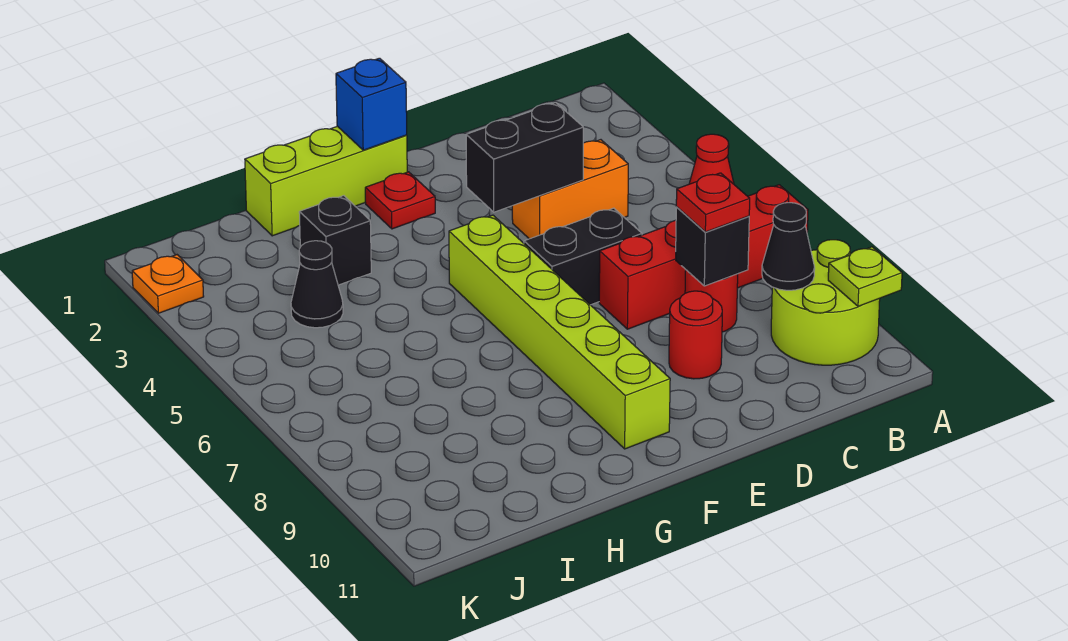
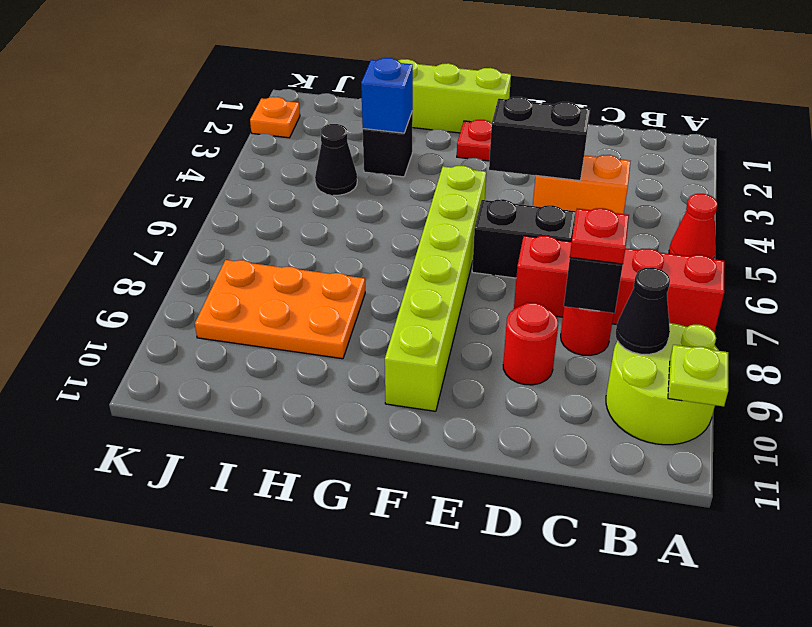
blue brick F1 level 2 -> blue brick H3 level 2
none -> orange plate H8:J9 level 1

